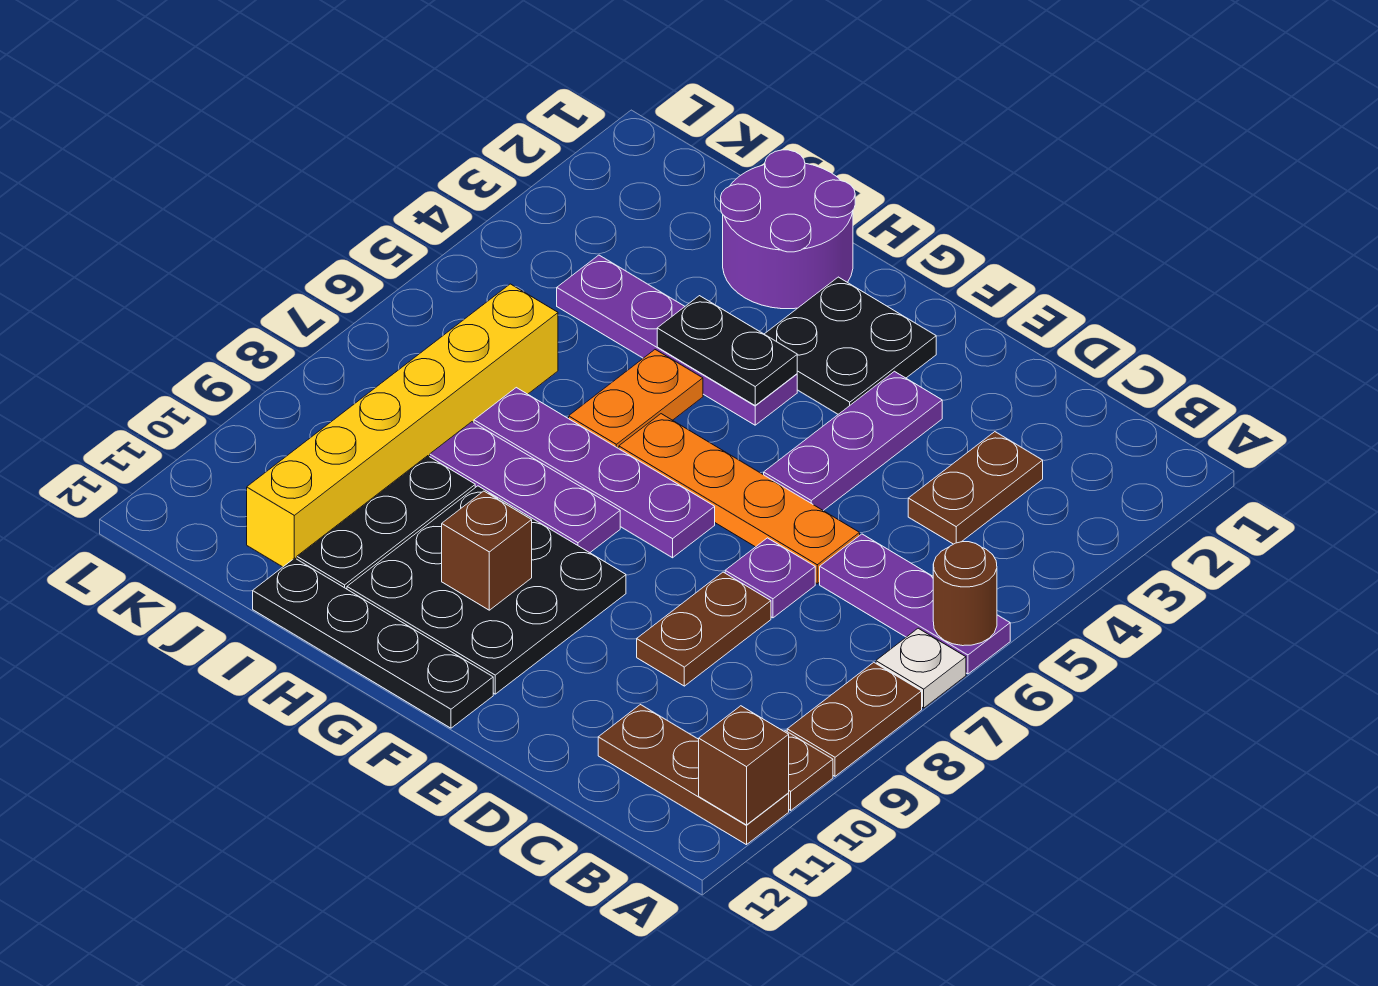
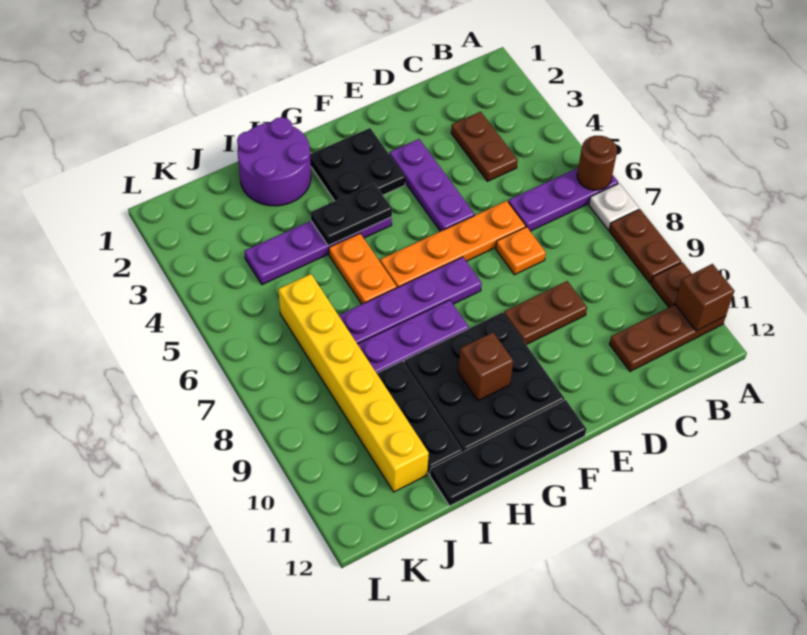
purple plate D7 level 1 -> orange plate D7 level 1
brown plate D8:D9 level 1 -> brown plate D9:E9 level 1

